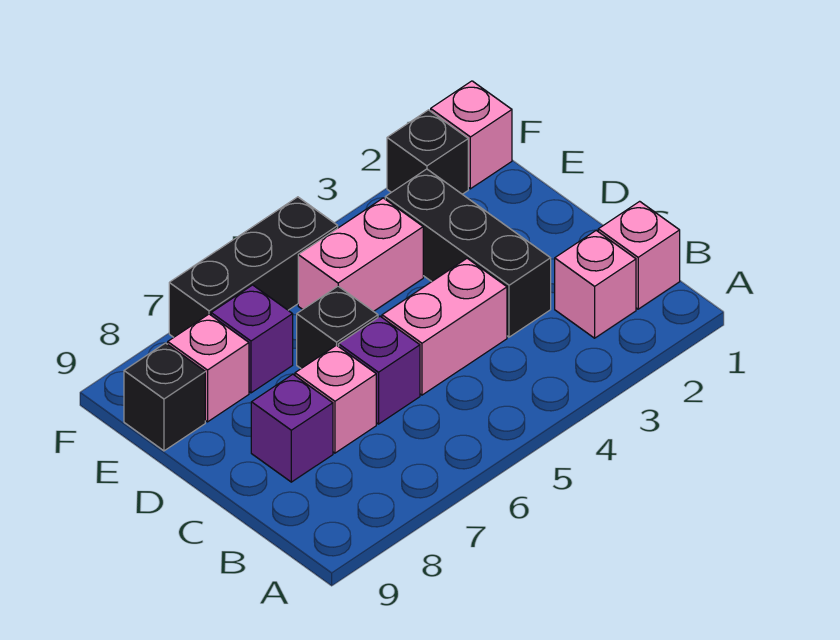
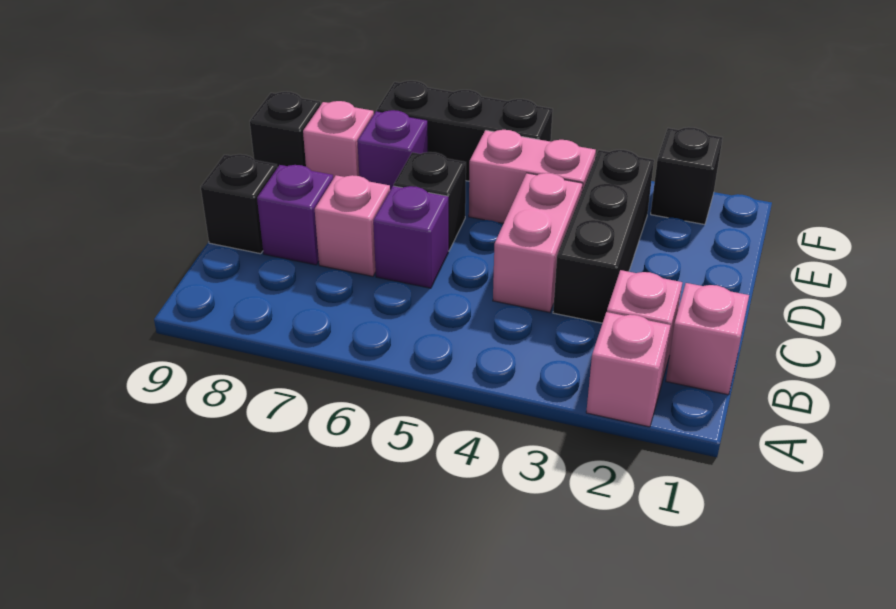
pink brick C4:C5 level 1 -> pink brick C4:D4 level 1
none -> black brick C9 level 1
pink brick F1 level 1 -> pink brick A2 level 1

